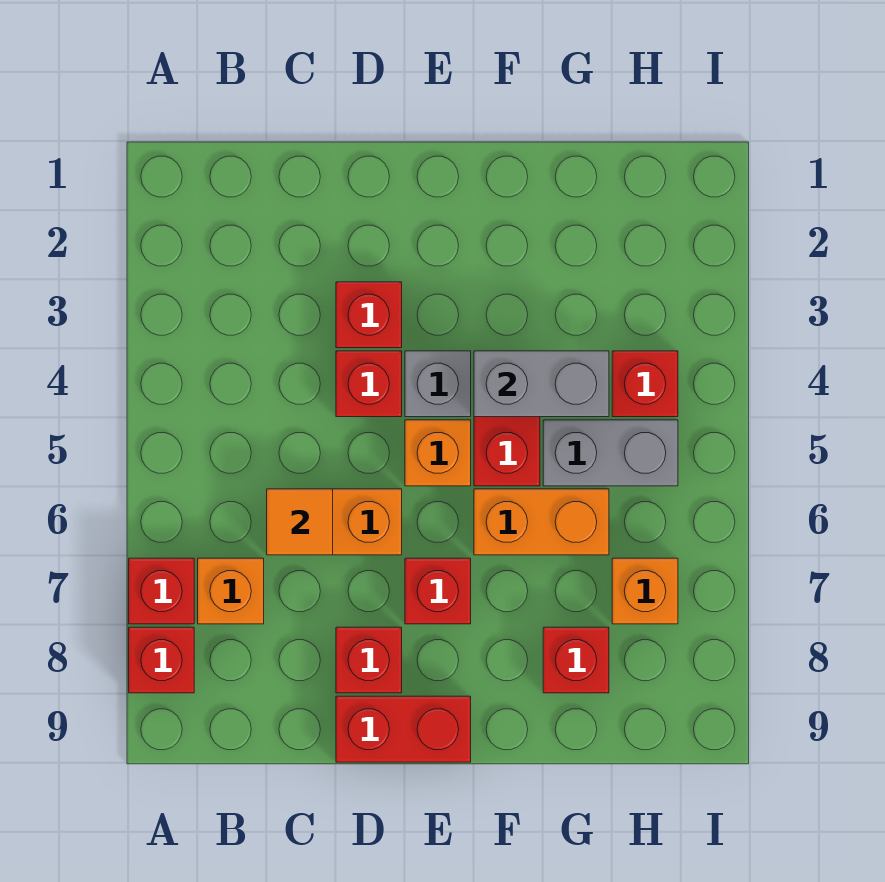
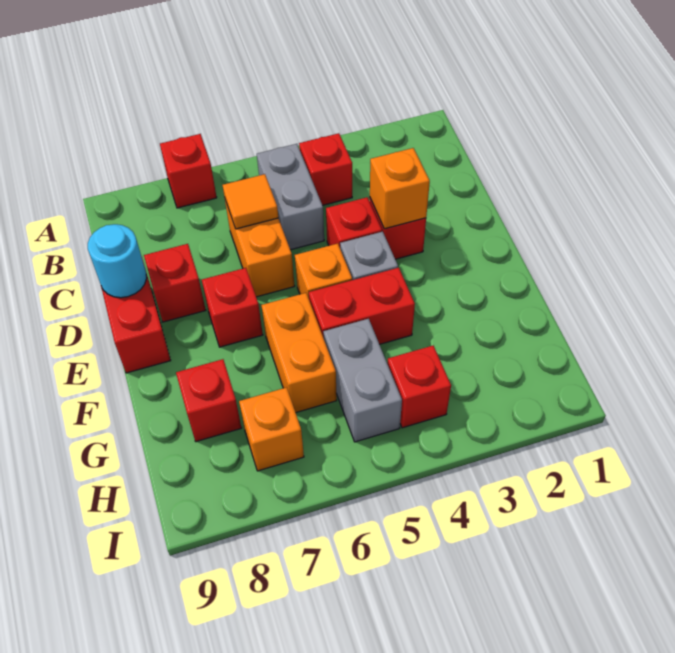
red brick A8 level 1 -> red brick B4 level 1
orange brick B7 level 1 -> orange brick D3 level 2
none -> cyan round brick D9 level 2
grey brick F4:G4 level 2 -> grey brick B5:C5 level 1

